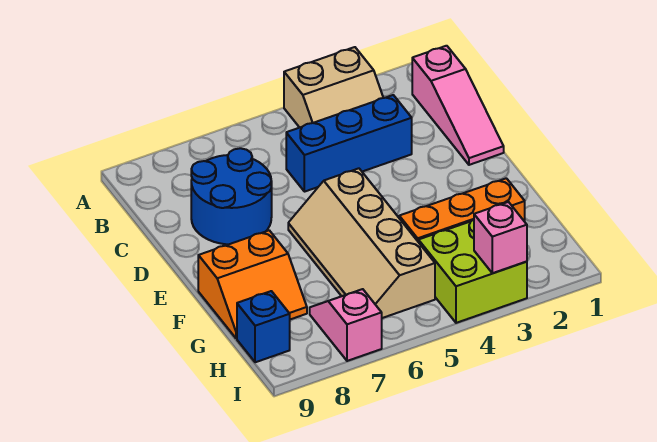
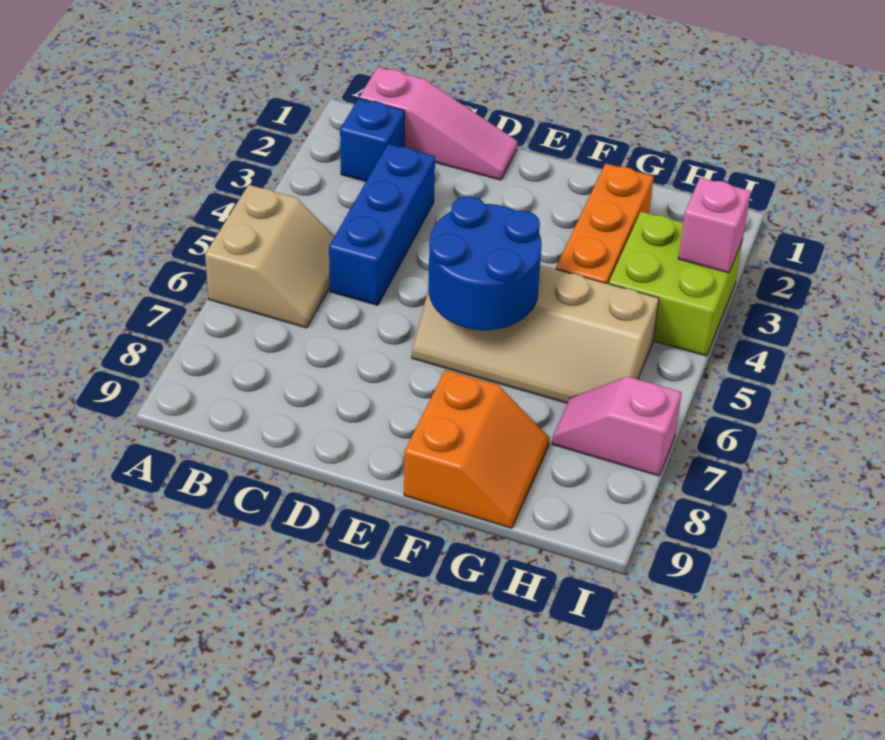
tan slope A3:B4 level 1 top A -> tan slope A5:B6 level 1 top A
blue round brick C7:D8 level 1 -> blue round brick E5:F6 level 2
blue brick H9 level 1 -> blue brick B2 level 1

